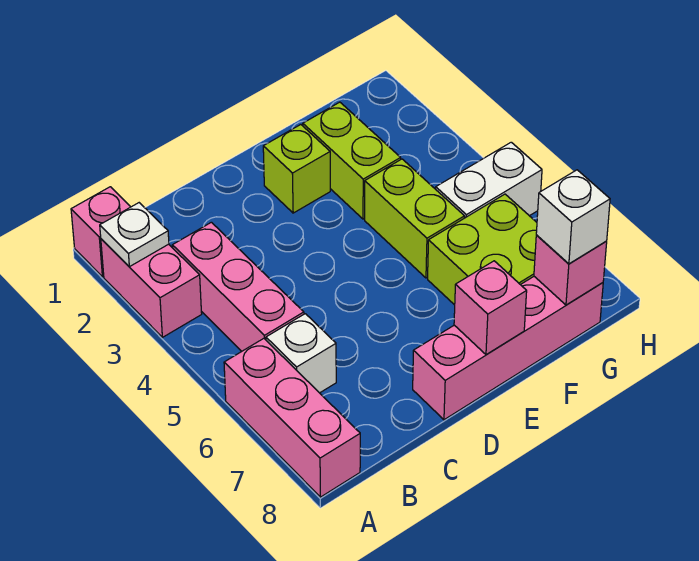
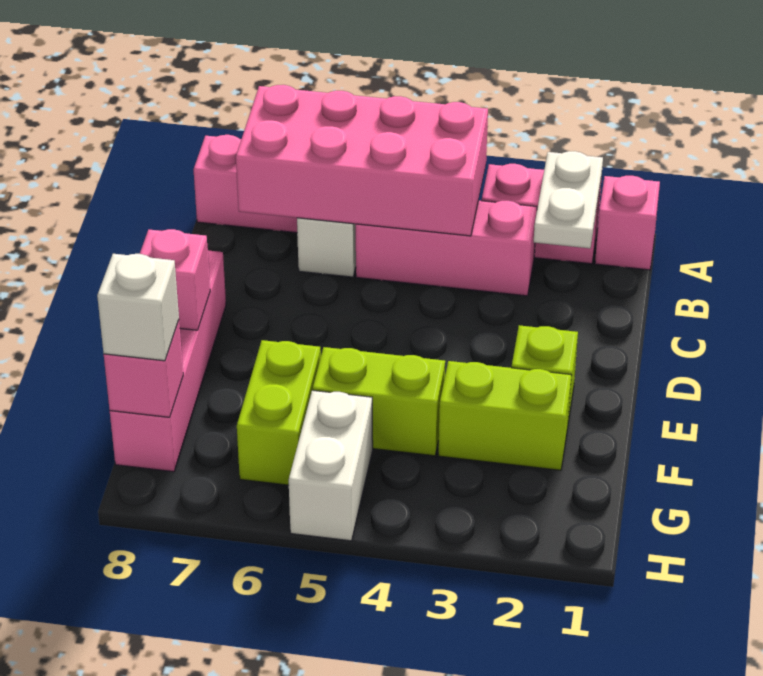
white plate A2 level 2 -> white plate A2:B2 level 2
none -> pink brick A4:B7 level 2
lime brick F6:G7 level 1 -> lime brick F6:G6 level 1

